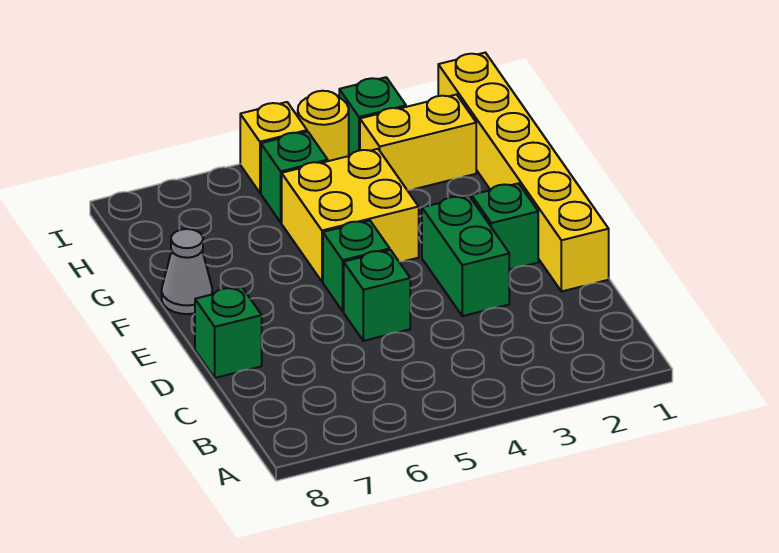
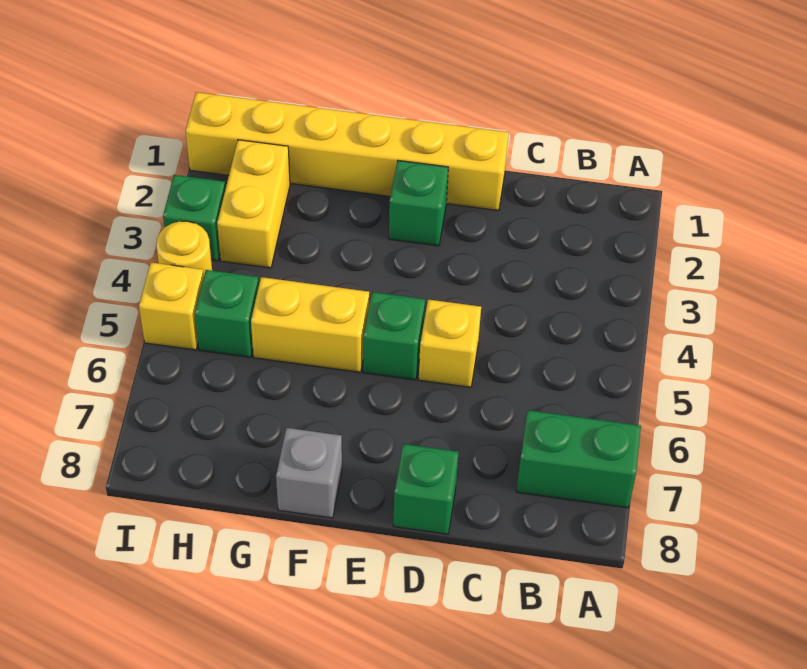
green brick D3:E3 level 1 -> green brick A7:B7 level 1
green brick D5 level 1 -> yellow brick D5 level 1
yellow brick F4:G5 level 1 -> yellow brick F5:G5 level 1
grey cone F8 level 1 -> grey brick F8 level 1

